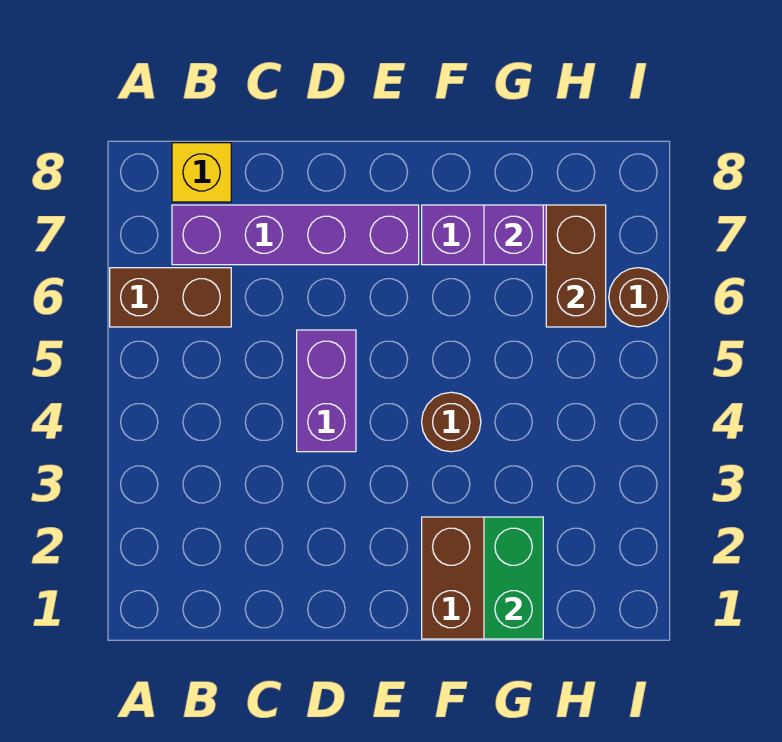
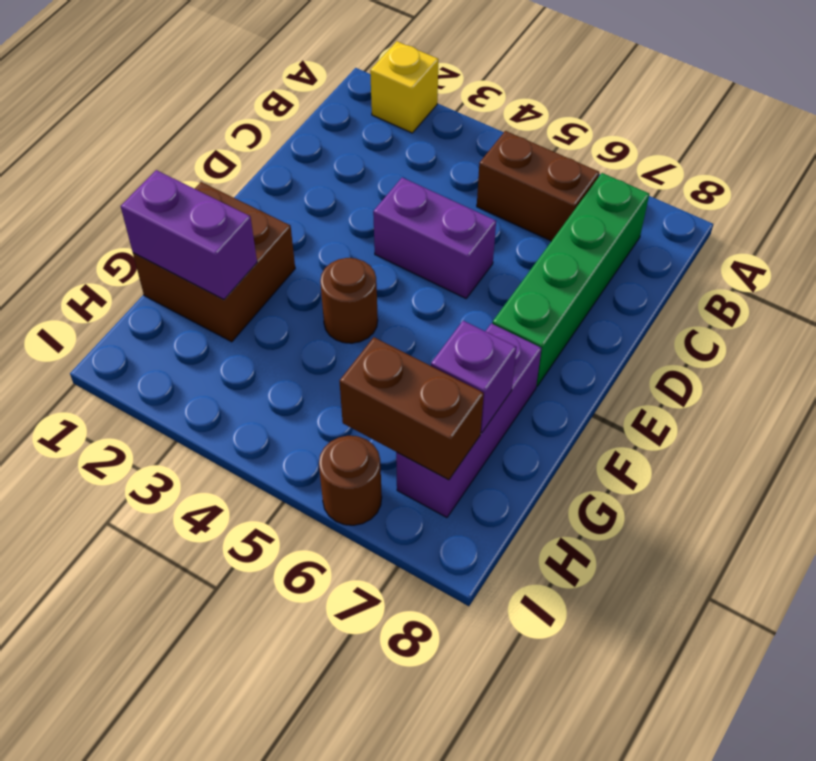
brown brick A6:B6 level 1 -> brown brick B5:B6 level 1
purple brick B7:E7 level 1 -> green brick B7:E7 level 1
yellow brick B8 level 1 -> yellow brick A2 level 1
green brick G1:G2 level 2 -> purple brick G1:G2 level 2

